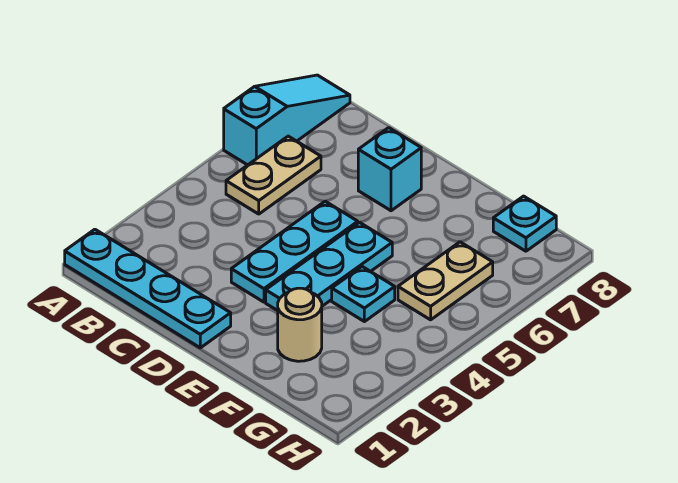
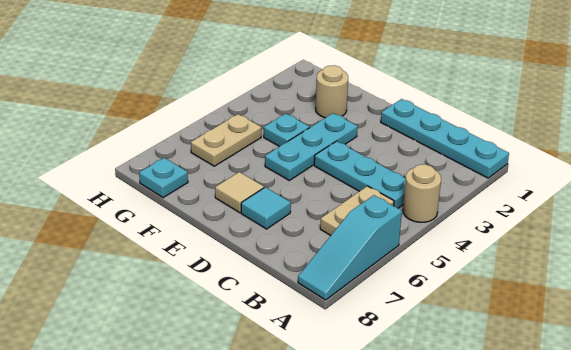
none -> tan round brick A4 level 1
cyan plate D3:D5 level 1 -> cyan plate B4:D4 level 1
cyan brick D7 level 1 -> cyan tile D7 level 1
none -> tan tile E7 level 1

